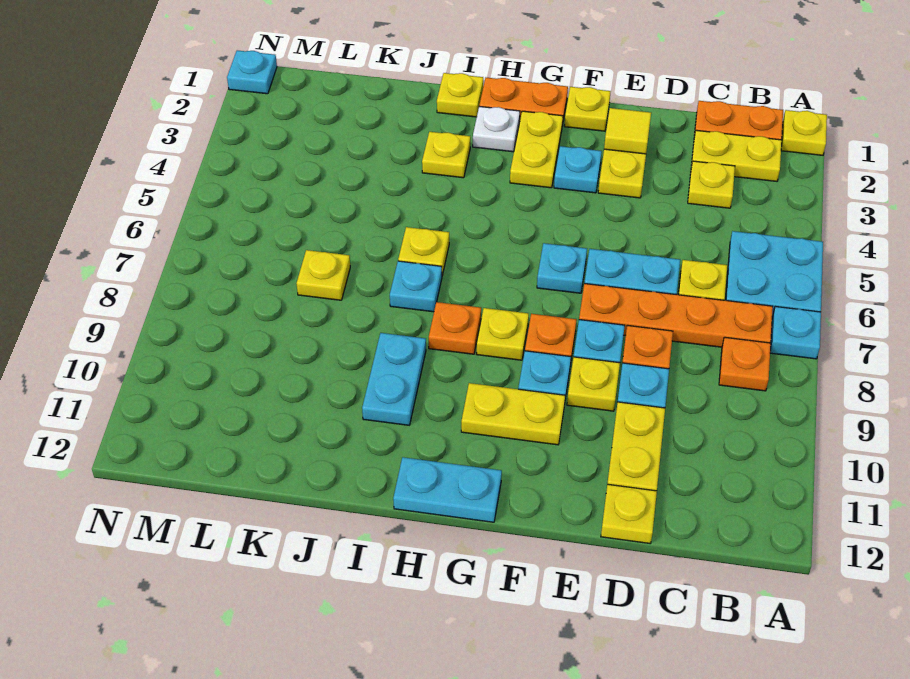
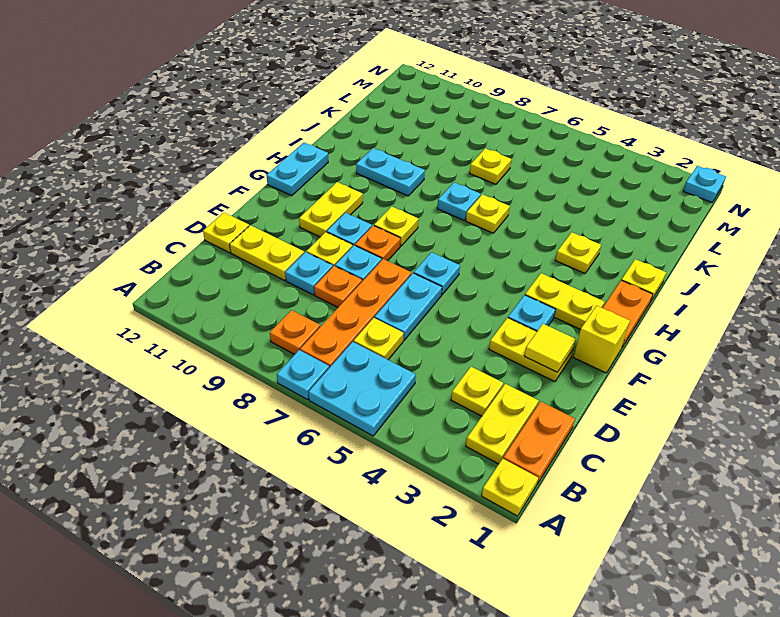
yellow plate F1 level 1 -> yellow brick F1 level 1
white plate H2 level 1 -> none
orange plate H8 level 1 -> none

